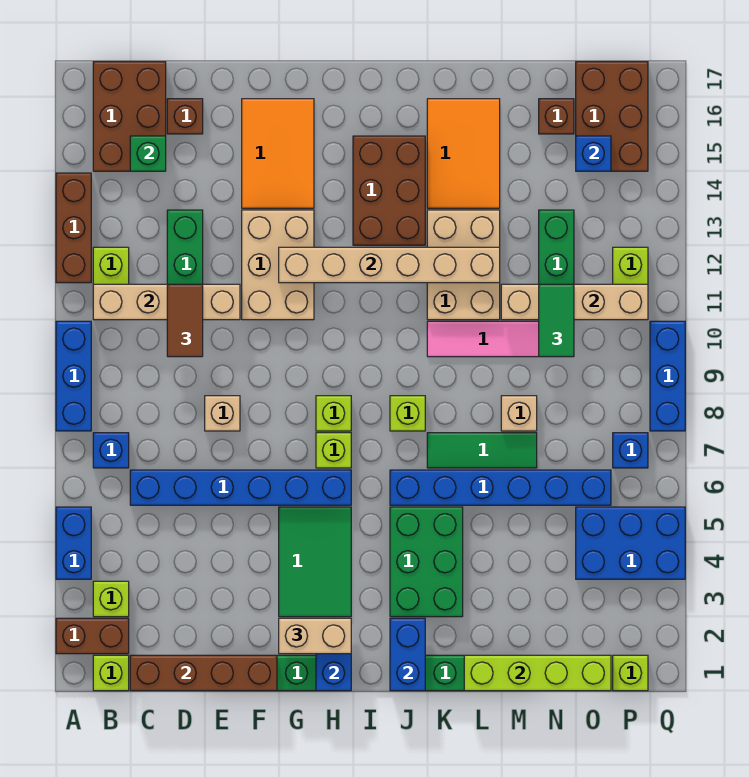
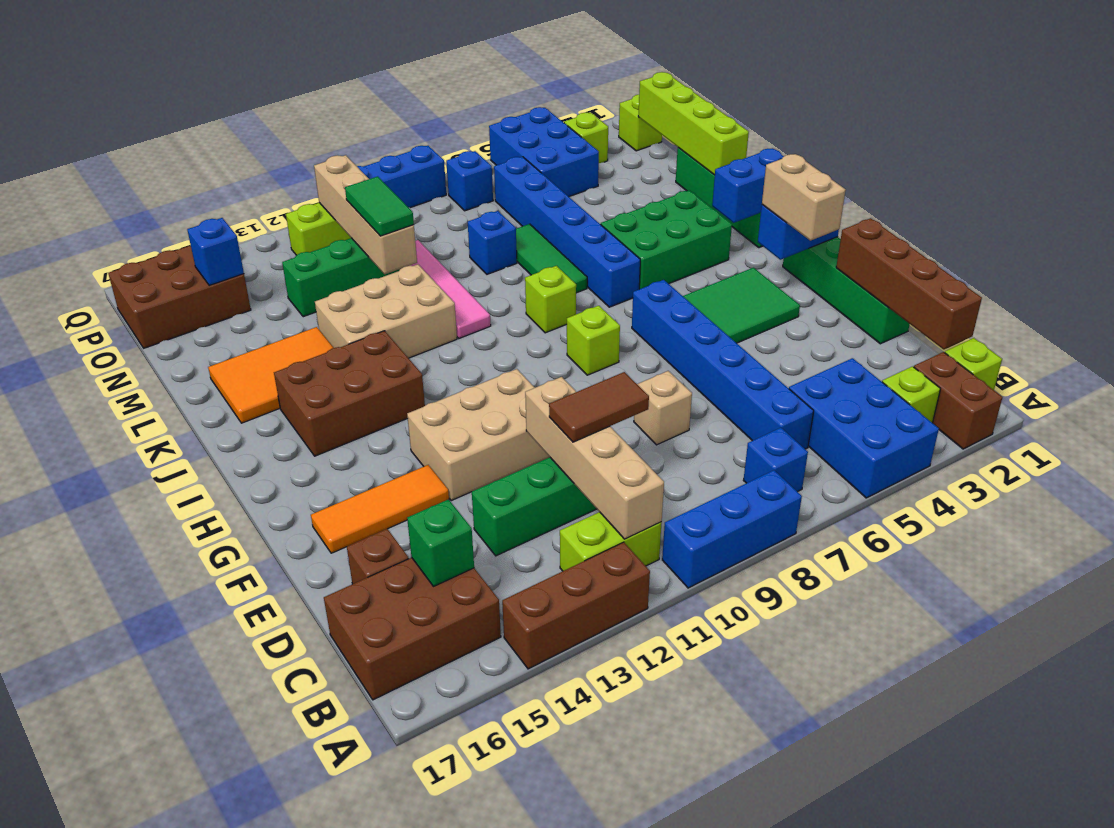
blue brick A4:A5 level 1 -> blue brick A4:C5 level 1
orange tile F14:G16 level 1 -> orange tile F14:F16 level 1
tan brick G12:L12 level 2 -> none
lime brick H7 level 1 -> lime brick P3 level 1
tan brick M8 level 1 -> blue brick M8 level 1
green tile N10:N11 level 3 -> green tile M11:N11 level 3
brown brick N16 level 1 -> none

